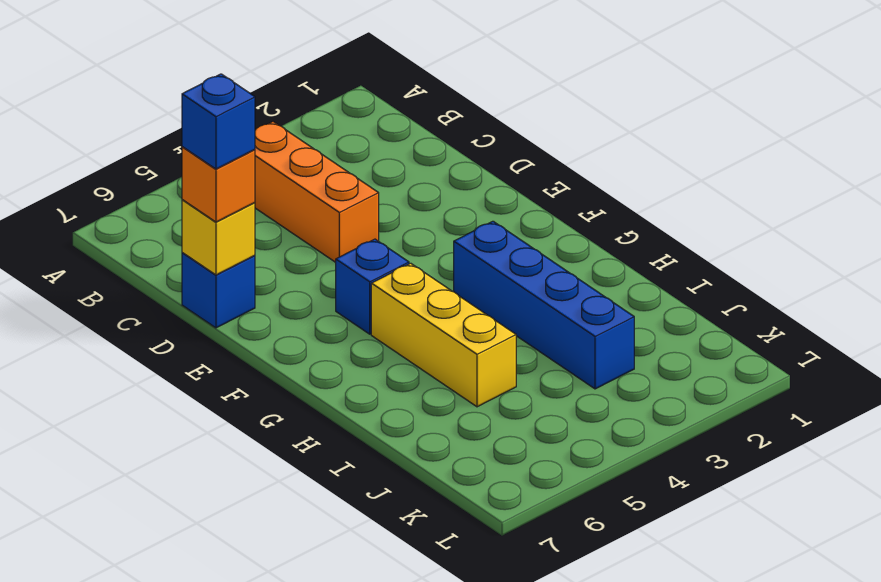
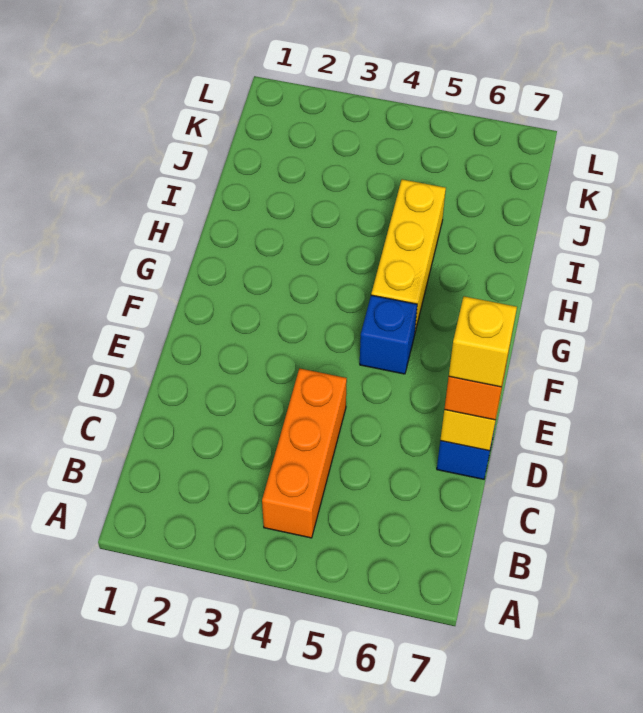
blue brick D7 level 4 -> yellow brick D7 level 4
blue brick G3:J3 level 1 -> none

